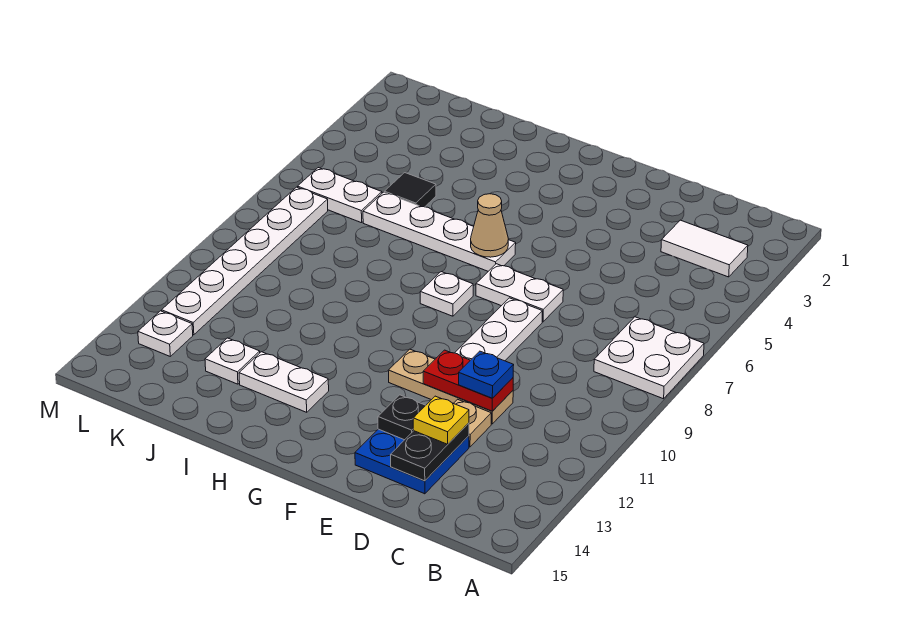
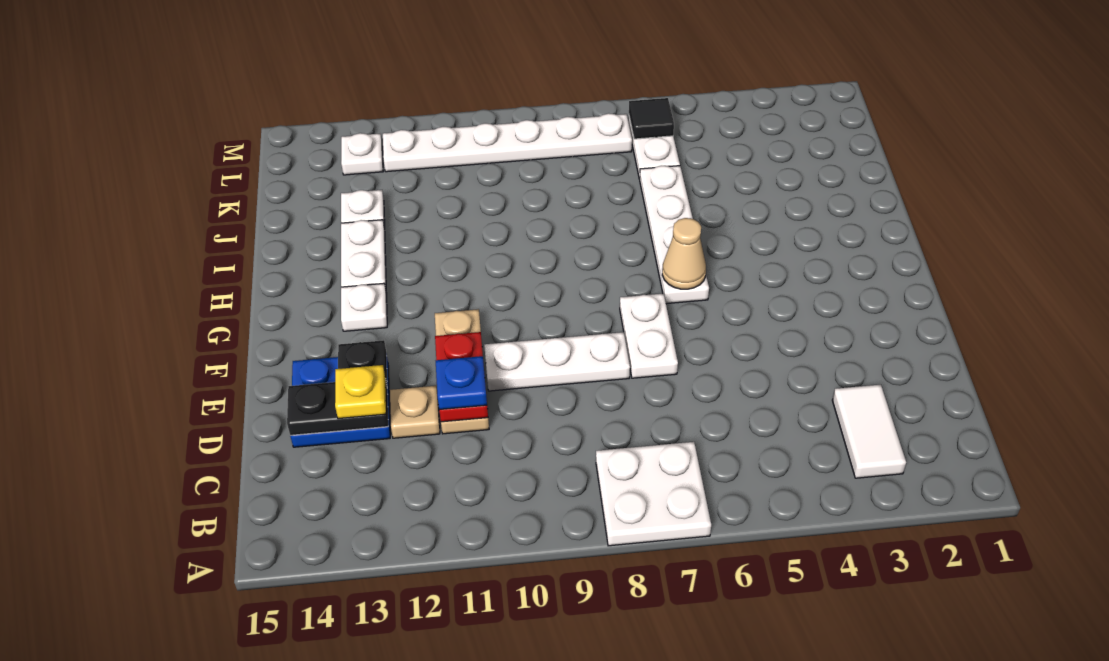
white plate G8 level 1 -> white plate G13 level 1
black tile J5 level 1 -> black tile L6 level 2

